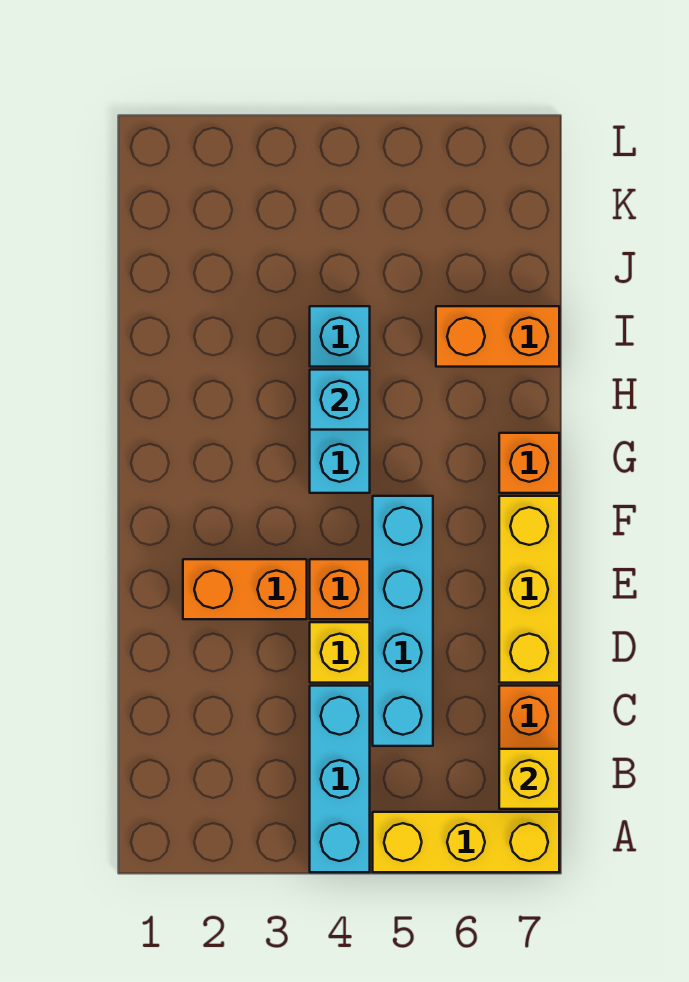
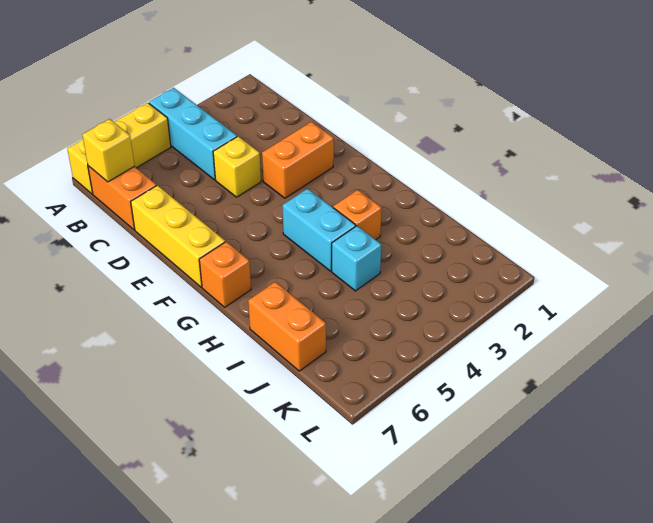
cyan brick C5:F5 level 1 -> none
orange brick E4 level 1 -> orange brick H3 level 1
cyan brick H4 level 2 -> none
orange brick I6:I7 level 1 -> orange brick I7:J7 level 1

